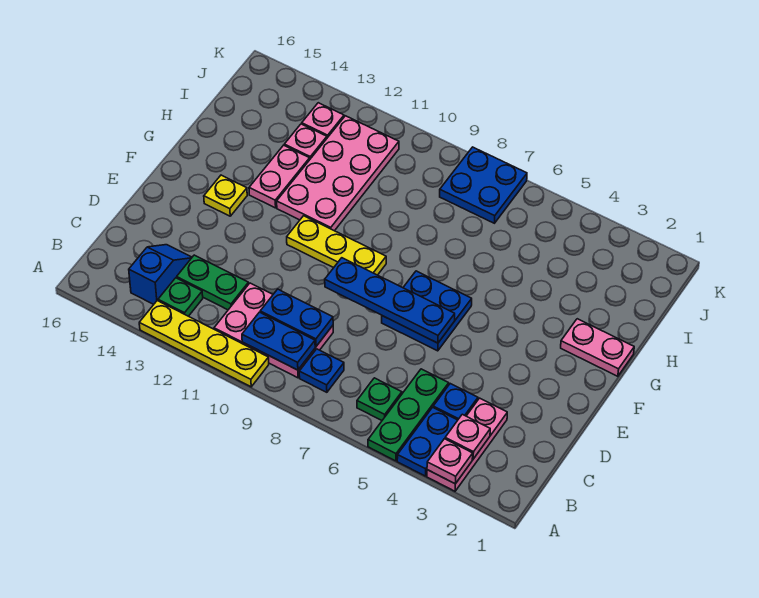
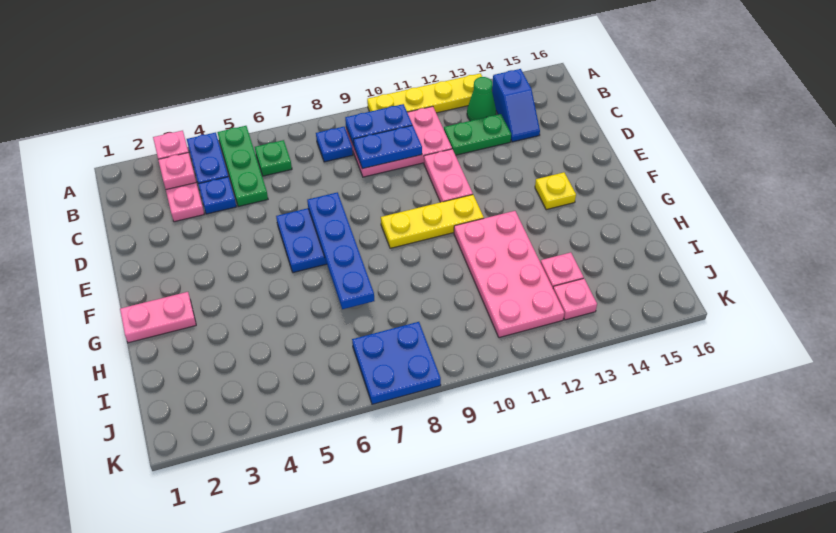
green plate B13 level 1 -> green cone B13 level 1
blue plate E6:E9 level 2 -> blue plate E7:H7 level 2
pink plate G13:H13 level 1 -> pink plate D11:E11 level 1

